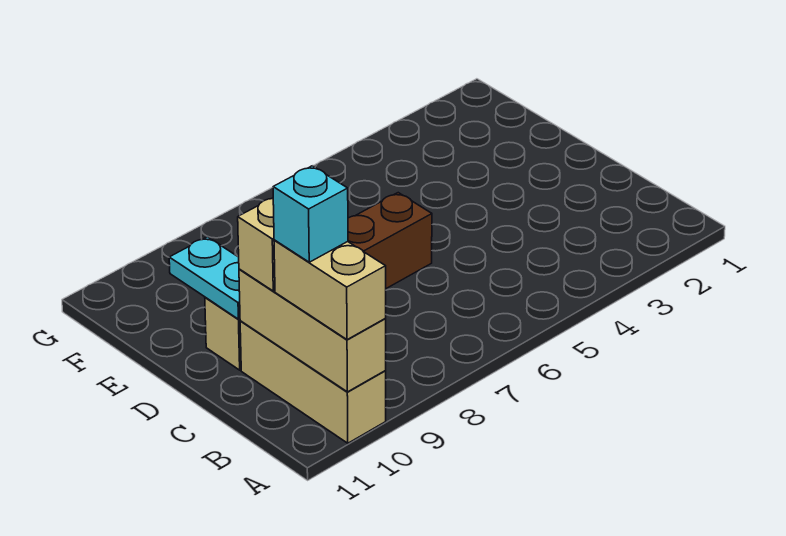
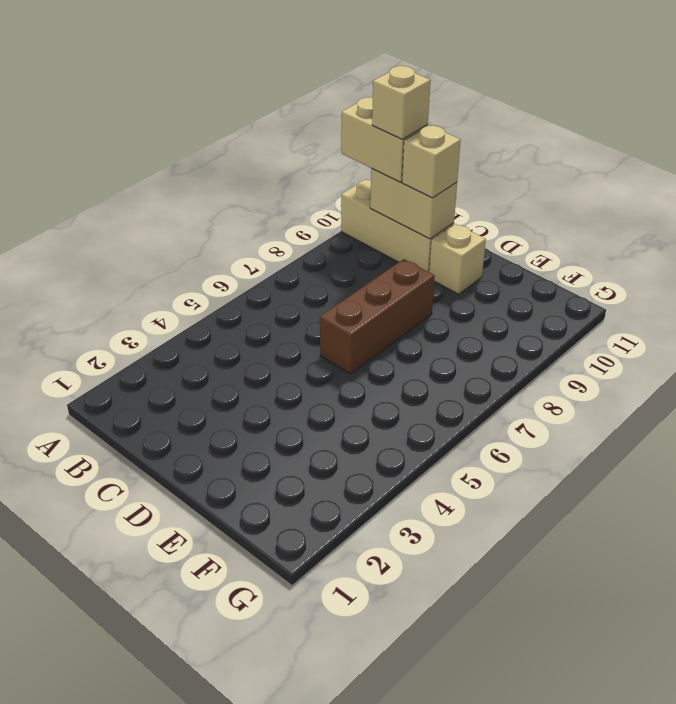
tan brick A10:C10 level 2 -> tan brick B10:C10 level 2
cyan brick B10 level 4 -> tan brick B10 level 4
cyan plate D10:E10 level 2 -> none

